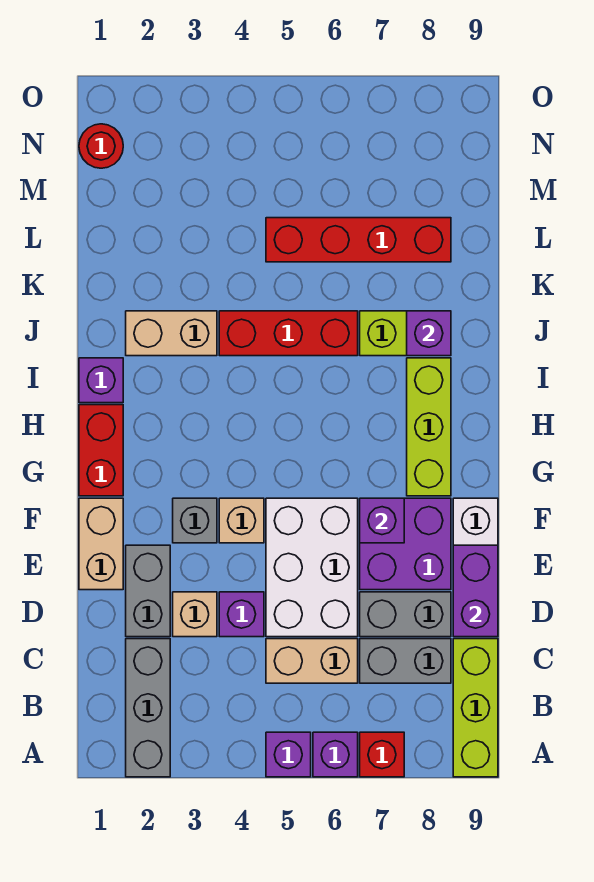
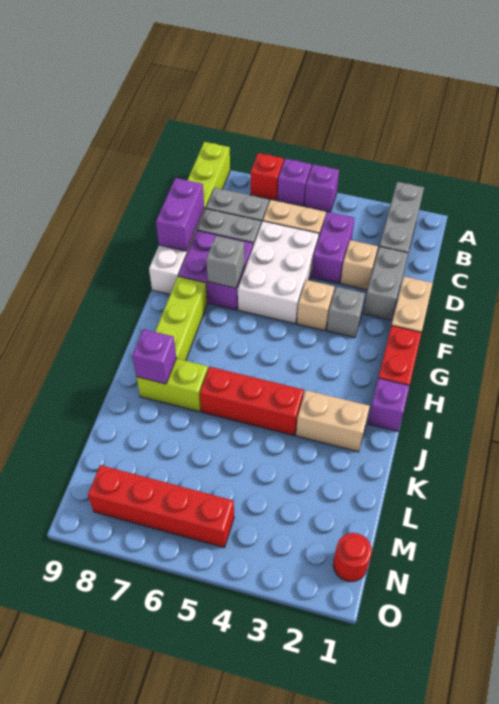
purple brick D4 level 1 -> purple brick C4:D4 level 1
purple brick F7 level 2 -> grey brick F7 level 2
red brick L5:L8 level 1 -> red brick N5:N8 level 1

